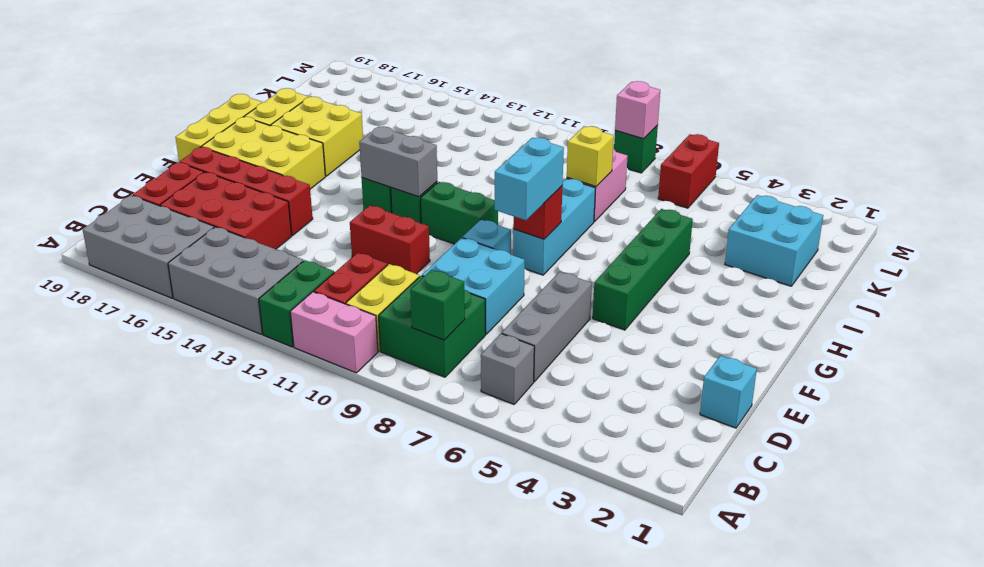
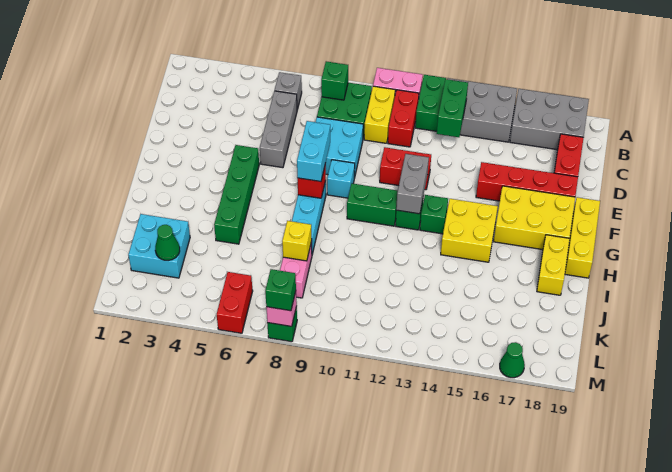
none -> green brick B13:C13 level 2
red brick C15:D17 level 1 -> none
cyan brick D1 level 1 -> none
grey brick G12:G13 level 2 -> grey brick F12:G12 level 2
yellow brick H16:I17 level 1 -> yellow brick G14:H15 level 1
none -> green cone K3 level 2
none -> green brick M8 level 3
none -> green cone M17 level 1

